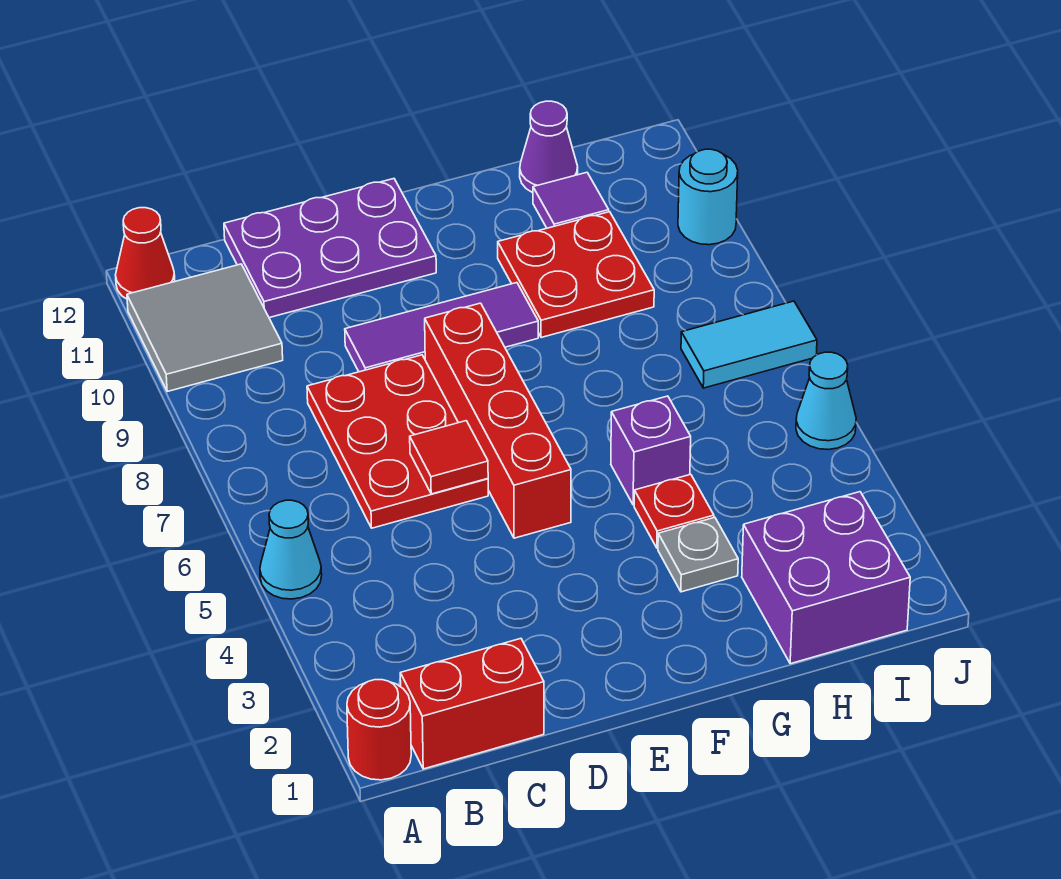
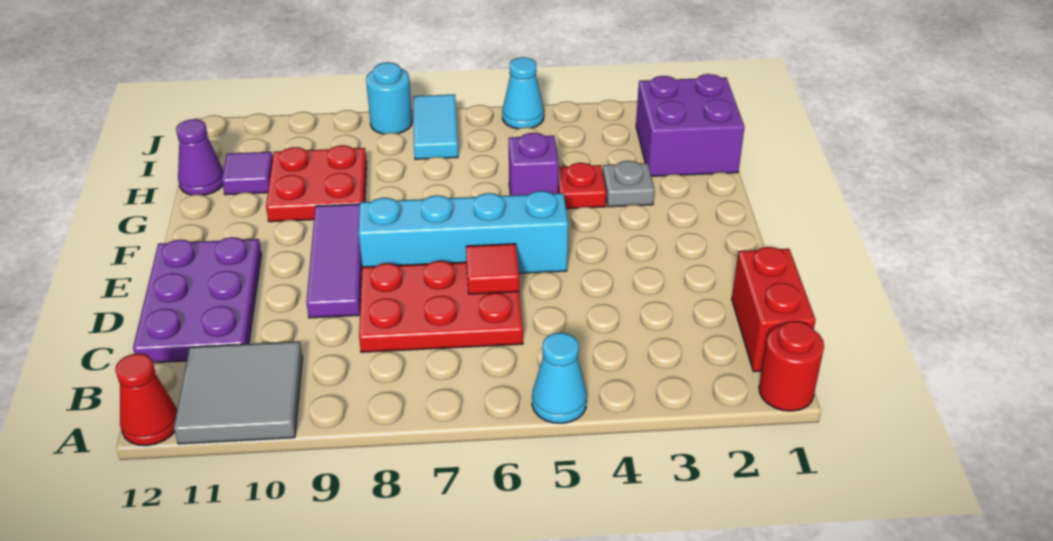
red brick E5:E8 level 1 -> cyan brick E5:E8 level 1
cyan round brick J10 level 1 -> cyan round brick J8 level 1

